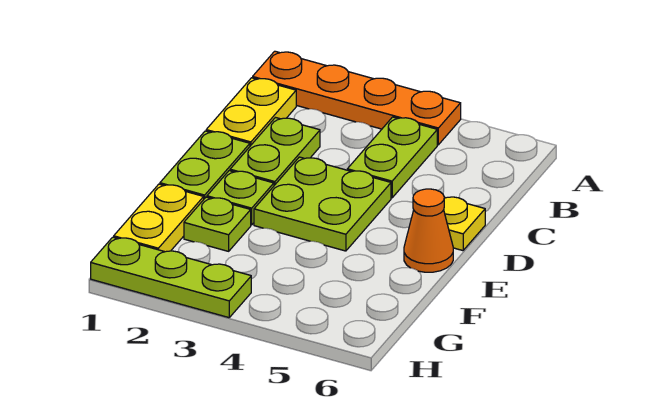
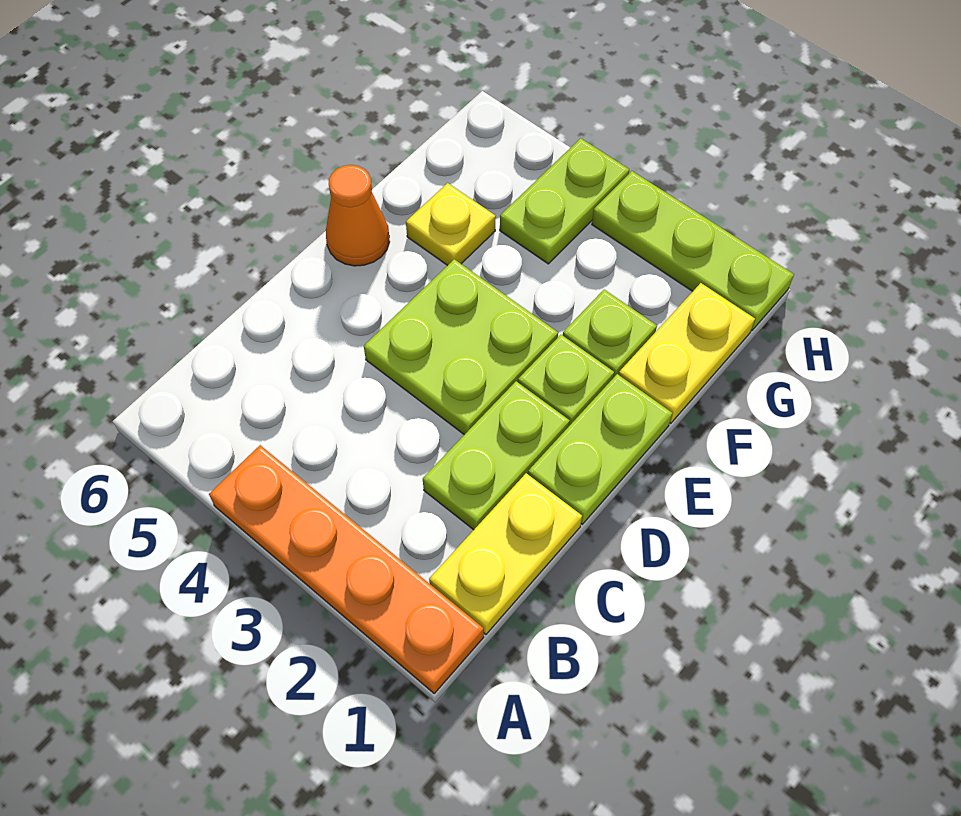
lime plate B4:C4 level 1 -> lime plate G4:H4 level 1
yellow plate D6 level 1 -> yellow plate F5 level 1

